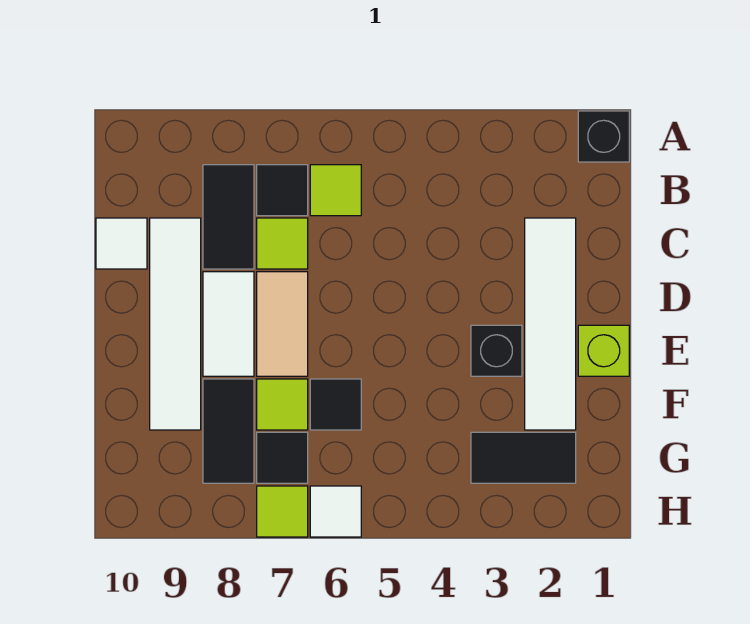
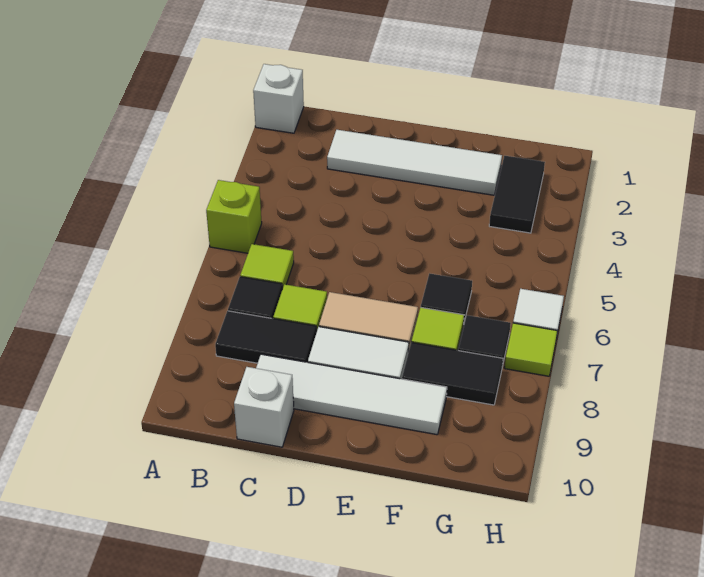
black brick A1 level 1 -> white brick A1 level 1
white tile C10 level 1 -> white brick C10 level 1
lime brick E1 level 1 -> lime brick A5 level 1
black brick E3 level 1 -> none

